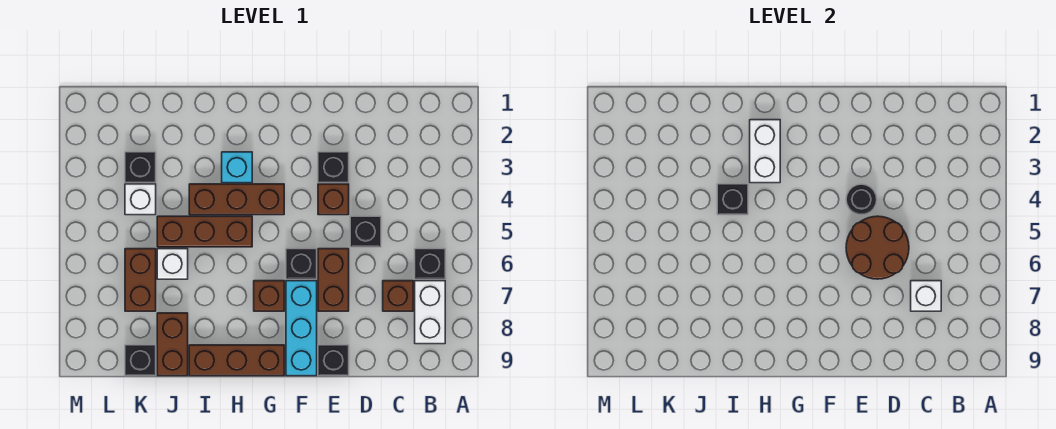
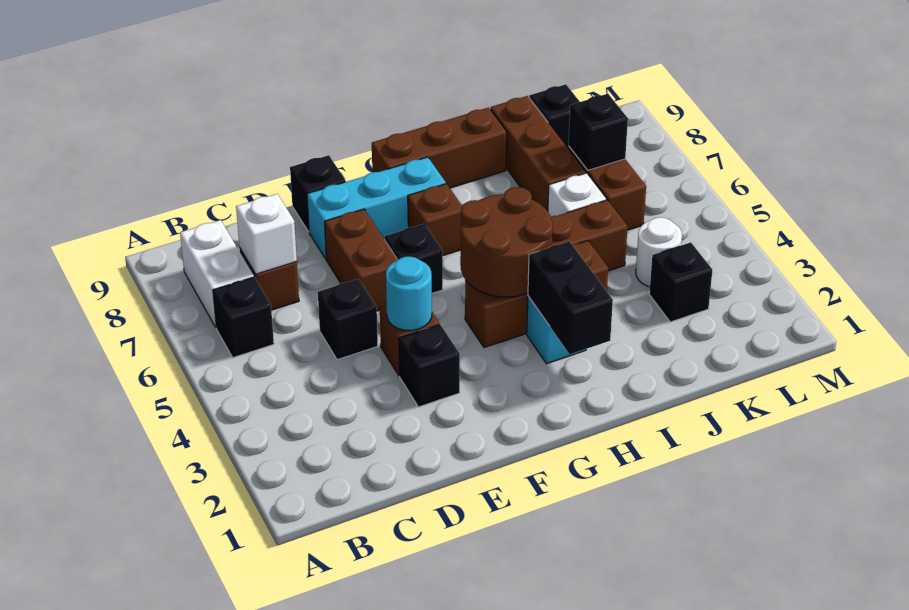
brown round brick D5:E6 level 2 -> brown round brick G4:H5 level 2
black round brick E4 level 2 -> cyan round brick E4 level 2
cyan brick F7:F9 level 1 -> cyan brick E8:G8 level 1
white brick H2:H3 level 2 -> black brick H2:H3 level 2
black brick I4 level 2 -> black brick K7 level 2
brown brick J8:J9 level 1 -> brown brick J7:J9 level 1
white brick K4 level 1 -> white round brick K4 level 1

